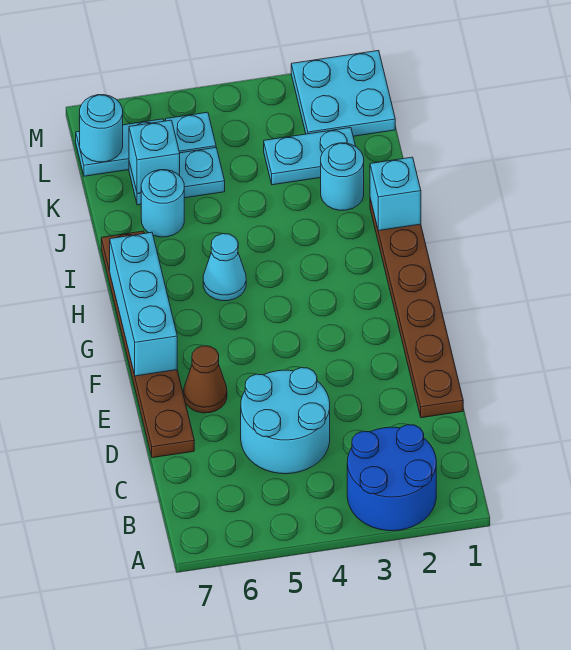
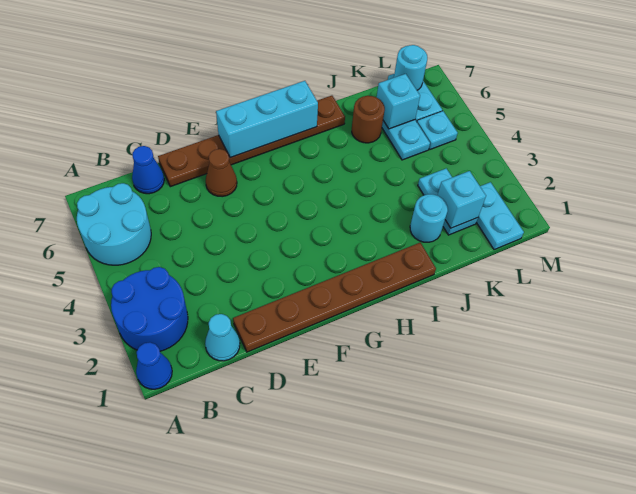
none -> blue cone A1 level 1
cyan round brick C4:D5 level 1 -> cyan round brick A5:B6 level 1
none -> blue cone C7 level 1
cyan cone H5 level 1 -> cyan cone C1 level 1
cyan brick I1 level 2 -> cyan brick K2 level 2
cyan round brick J6 level 1 -> brown round brick J6 level 1
cyan plate L1:M2 level 1 -> cyan plate L1:L2 level 1

